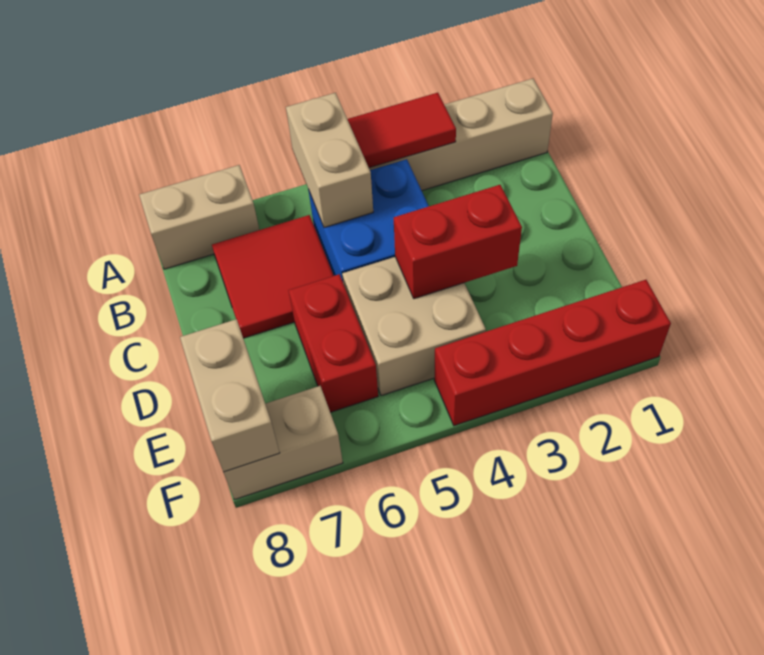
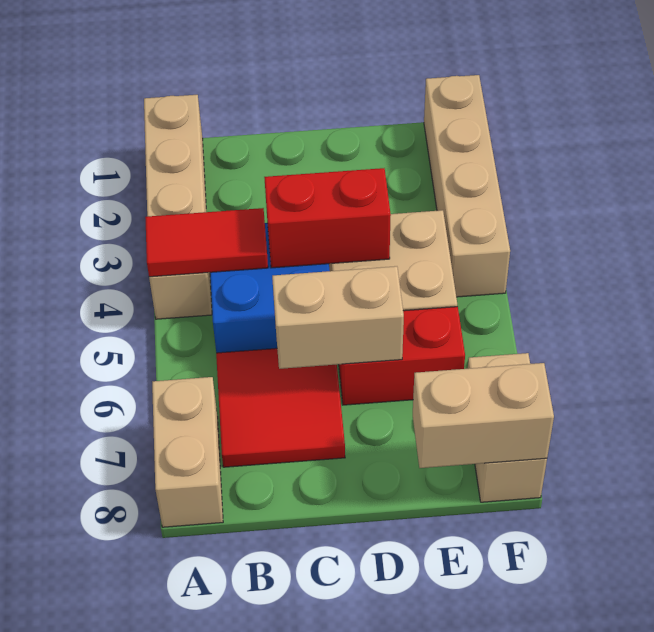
red tile A3:A4 level 2 -> red tile A4:B4 level 2
tan brick A5:B5 level 2 -> tan brick C6:D6 level 2
red brick D3:D4 level 2 -> red brick C4:D4 level 2
red brick F1:F4 level 1 -> tan brick F1:F4 level 1

